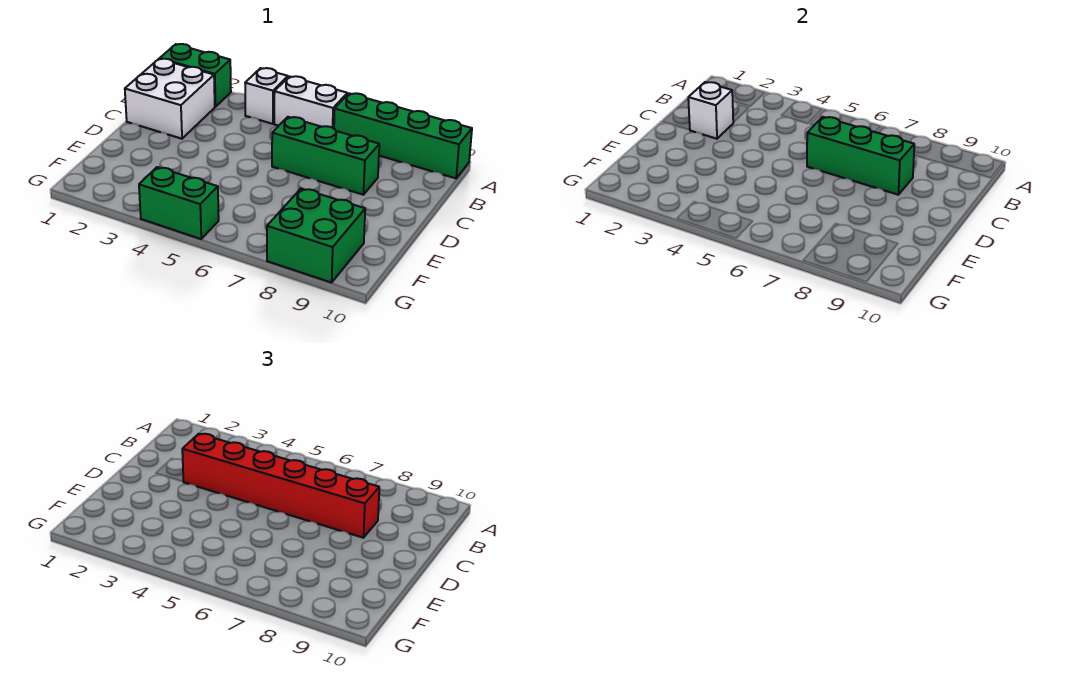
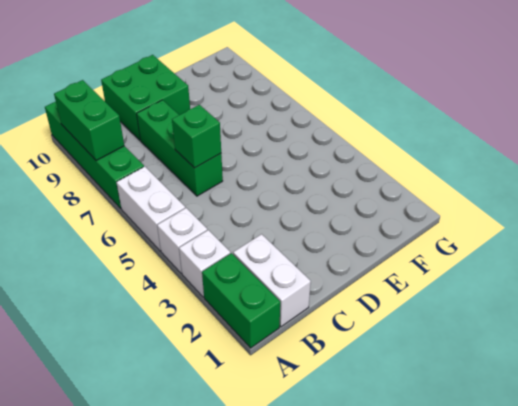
white brick B1:C2 level 1 -> white brick B1:B2 level 1
white brick C2 level 2 -> white brick A3 level 1
red brick C3:C8 level 3 -> none
green brick C6:C8 level 2 -> green brick C6 level 2
green brick F8:G9 level 1 -> green brick C9:D10 level 1
green brick G4:G5 level 1 -> green brick A8:A9 level 2

